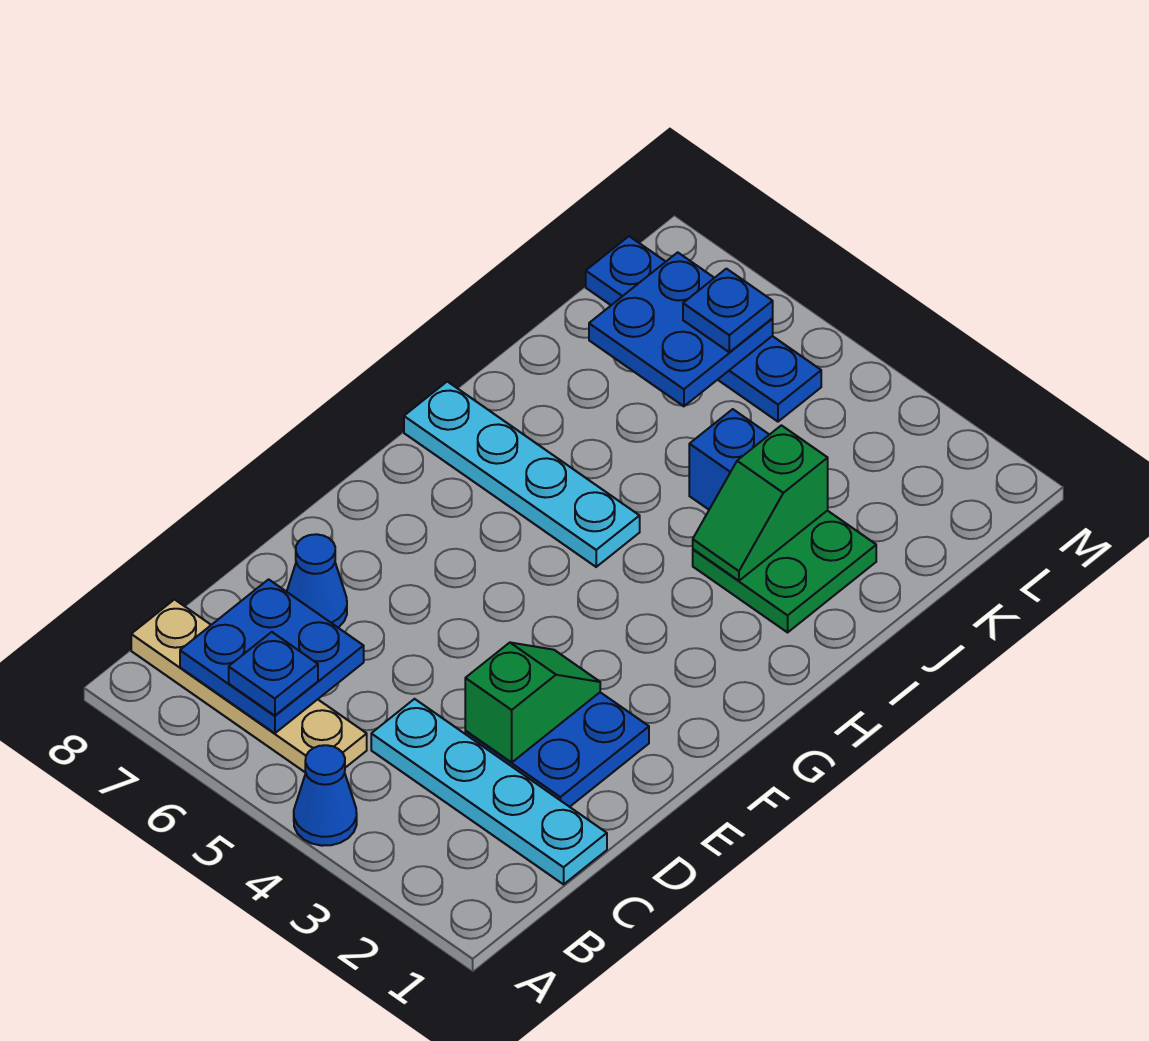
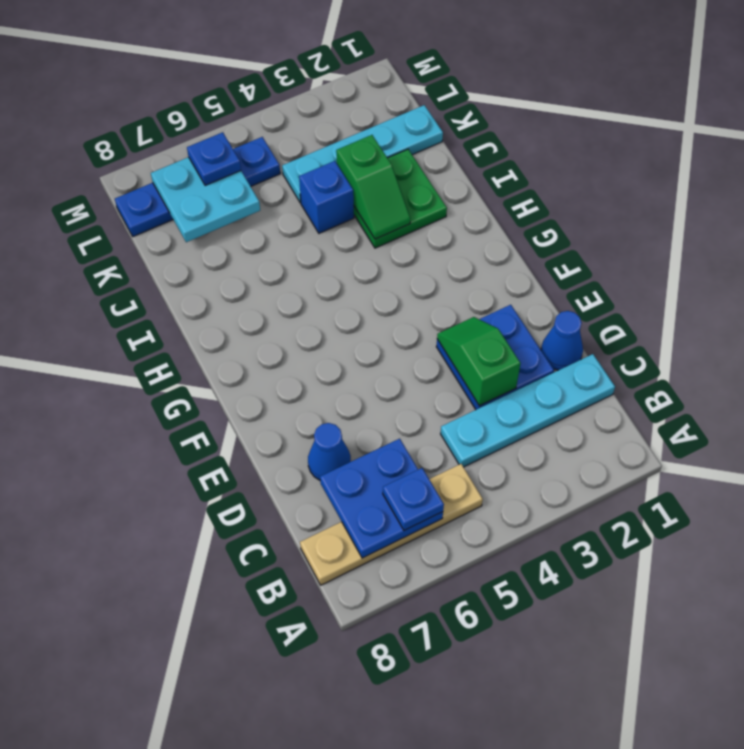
blue cone A4 level 1 -> blue cone D1 level 1
cyan plate H5:H8 level 1 -> cyan plate K1:K4 level 1
blue plate K6:L7 level 2 -> cyan plate K6:L7 level 2

